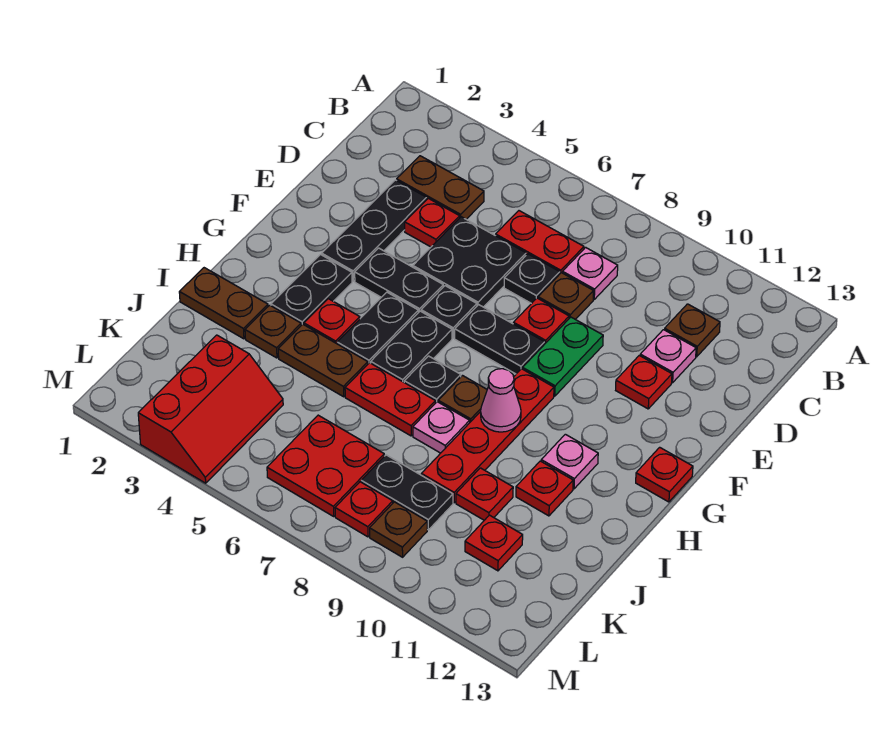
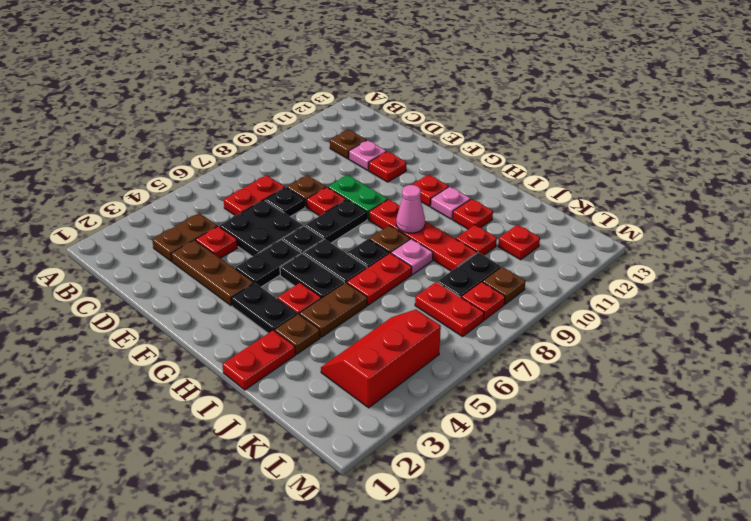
pink plate C8 level 1 -> none
black plate D3:F3 level 1 -> brown plate D3:F3 level 1
red plate G13 level 1 -> red plate G11 level 1
brown plate I1:I2 level 1 -> red plate I1:I2 level 1
red slope K3:M4 level 1 top 3 -> red slope K3:L5 level 1 top L
red plate K6:L7 level 1 -> red plate K7:L7 level 1

